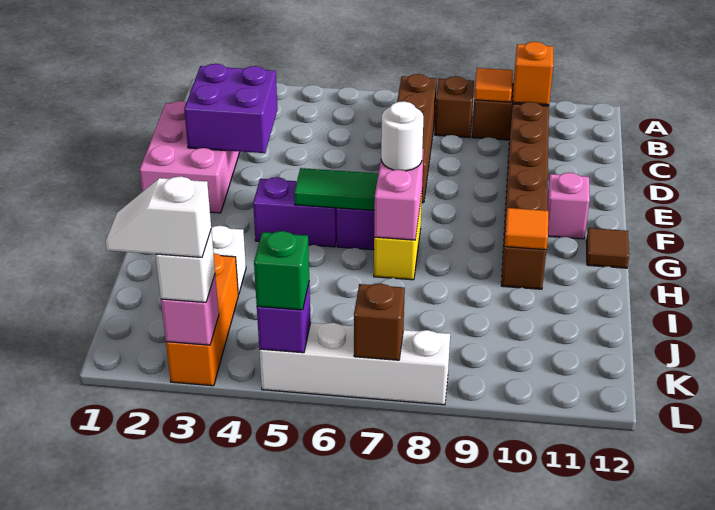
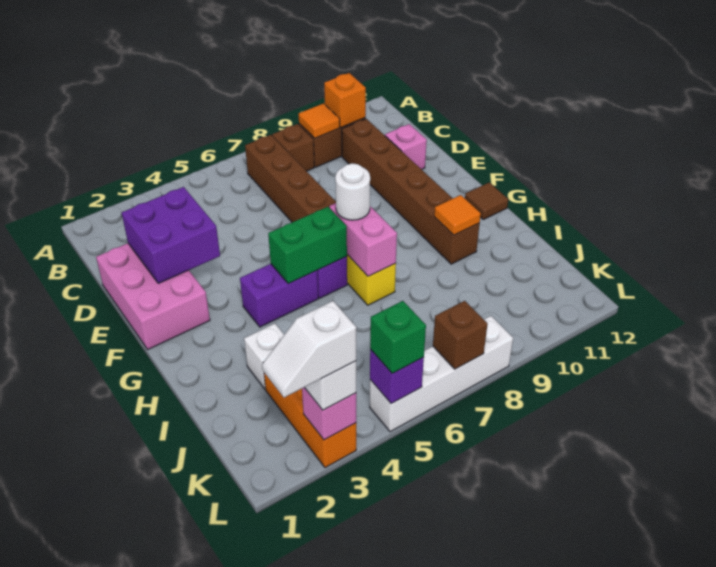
pink brick F11 level 1 -> pink brick D11 level 1
green tile G5:G6 level 2 -> green brick G5:G6 level 2

